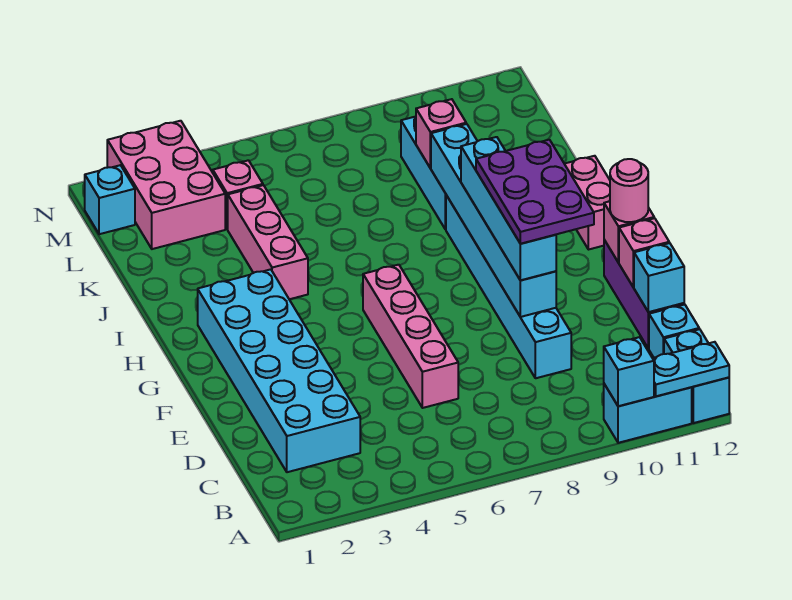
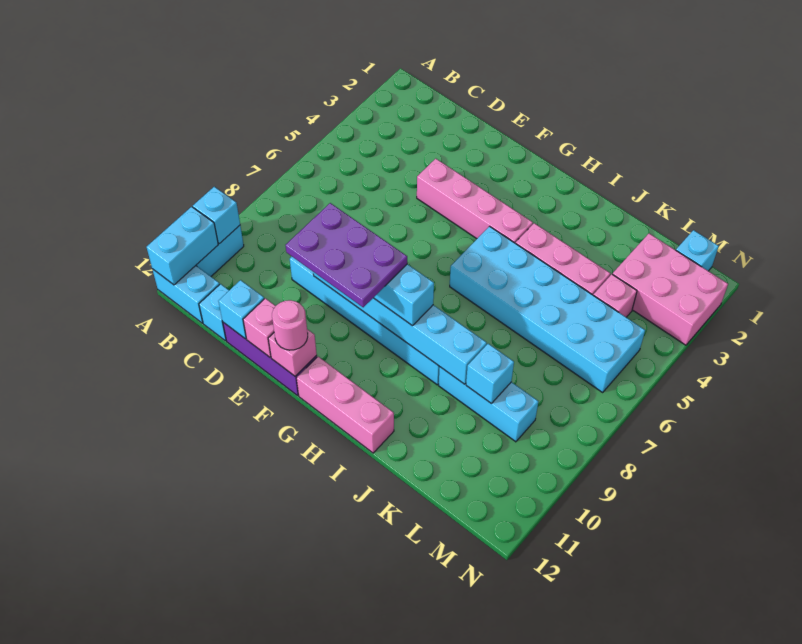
cyan plate A11:A12 level 2 -> cyan brick A11:A12 level 2
cyan brick C2:H3 level 1 -> cyan brick H5:M6 level 1
pink brick D6:G6 level 1 -> pink brick E4:H4 level 1
pink brick H12:I12 level 1 -> pink brick G12:I12 level 1
pink brick K9 level 2 -> cyan brick K9 level 2

